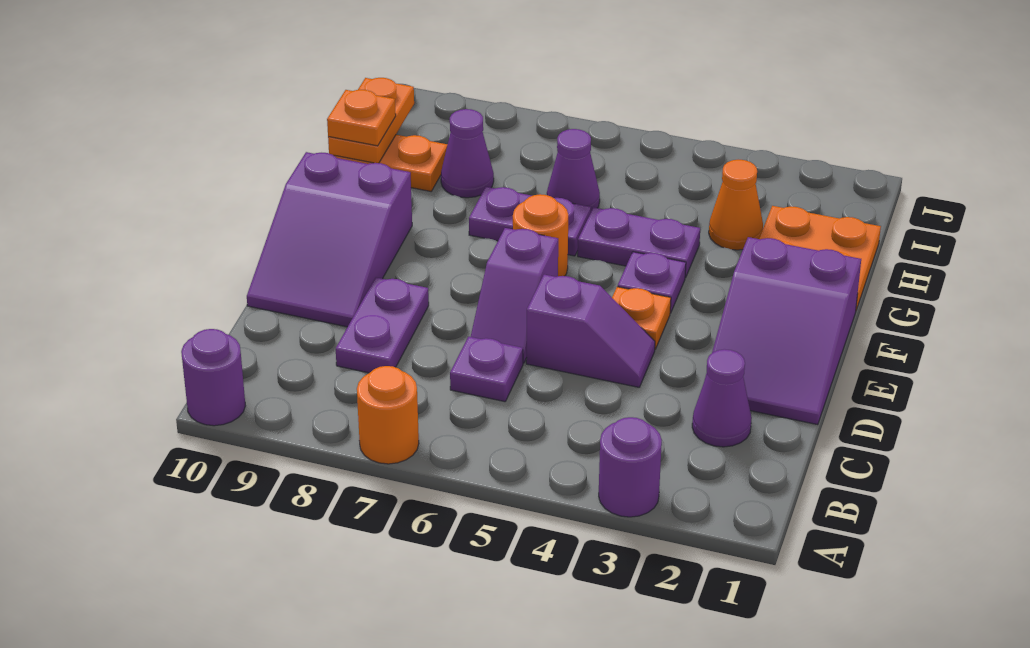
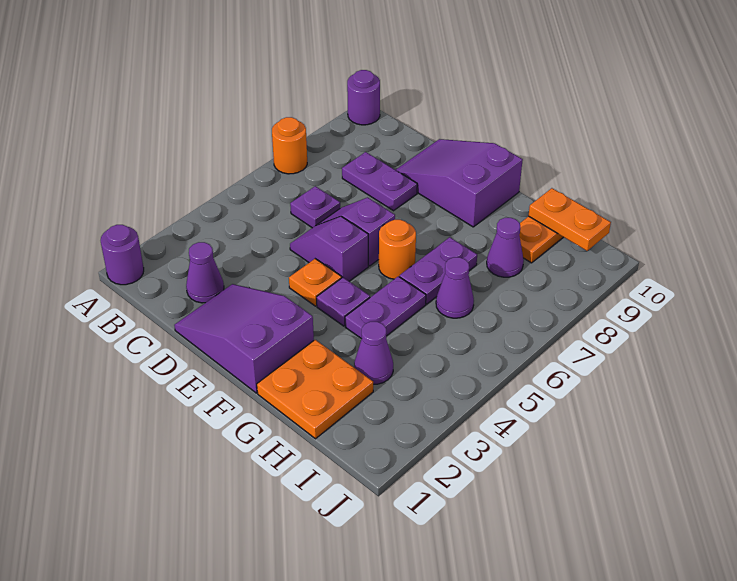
purple round brick A3 level 1 -> purple round brick A1 level 1
purple slope D4:D5 level 1 top 5 -> purple slope D5:E5 level 1 top E
orange cone H3 level 1 -> purple cone H3 level 1
orange plate H10 level 3 -> none

